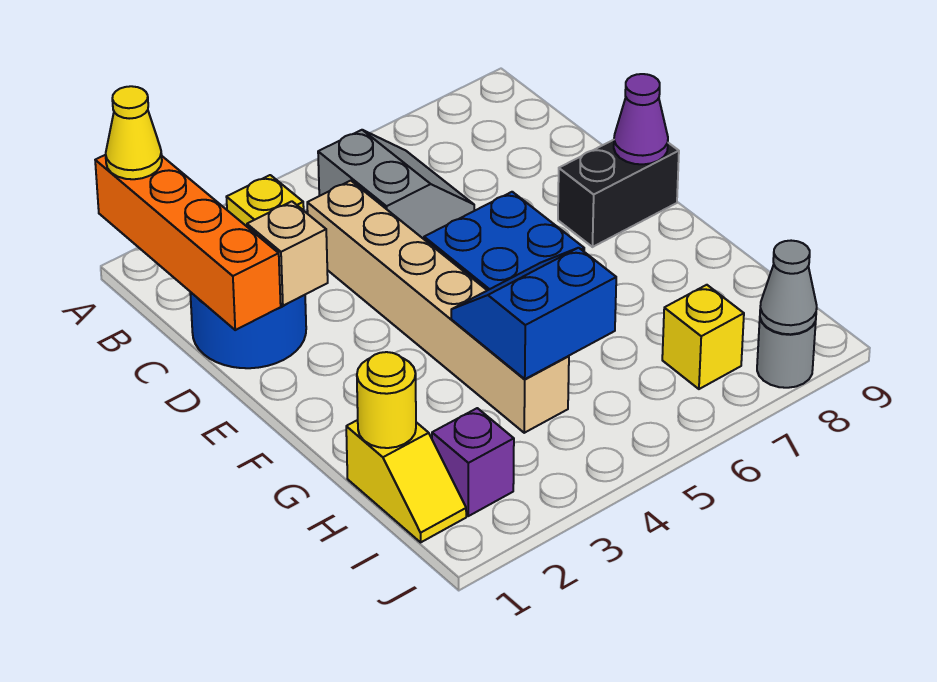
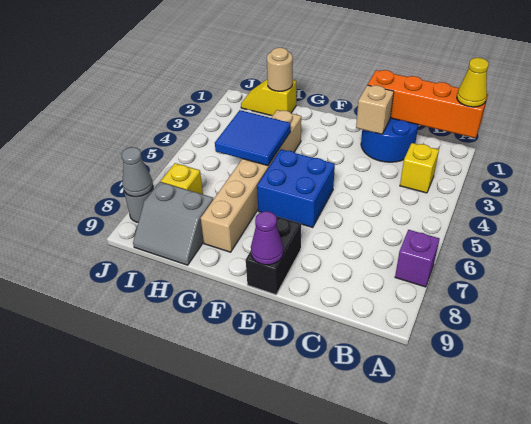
grey slope B5:C6 level 1 top 5 -> grey slope H8:I9 level 1 top 8
tan brick C4:H4 level 1 -> tan brick G3:G8 level 1
blue slope G4:H5 level 2 top H -> blue tile G4:H5 level 2
yellow round brick H1 level 2 -> tan round brick H1 level 2
purple brick I2 level 1 -> purple brick A7 level 1

